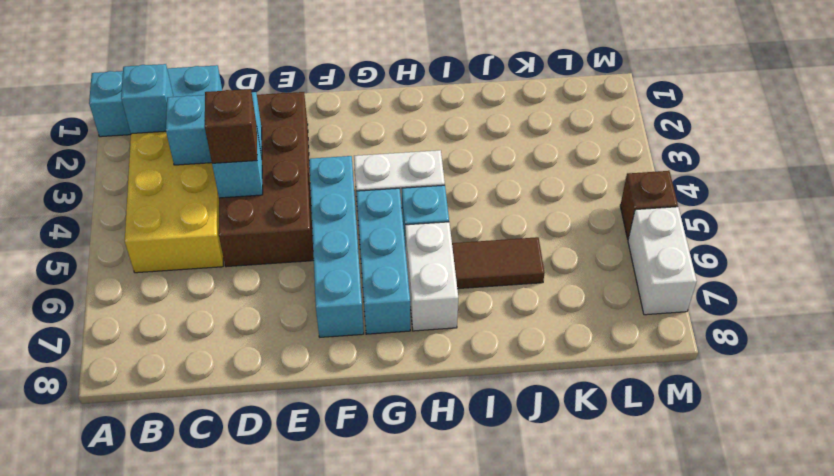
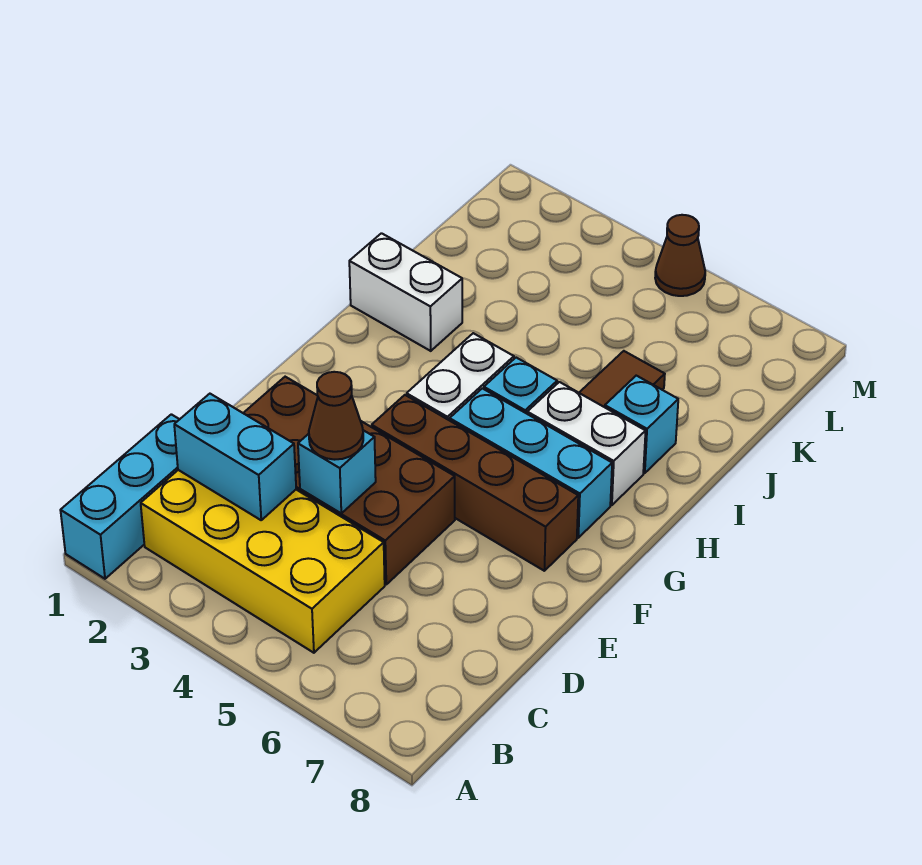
cyan brick B2 level 2 -> cyan brick I7 level 1
cyan brick C3:D3 level 2 -> cyan brick C2:C3 level 2
brown brick D4 level 3 -> brown cone D4 level 3
cyan brick F4:F7 level 1 -> brown brick F4:F7 level 1
brown brick M5 level 1 -> brown cone M5 level 1
white brick M6:M7 level 1 -> white brick I1:I2 level 1

